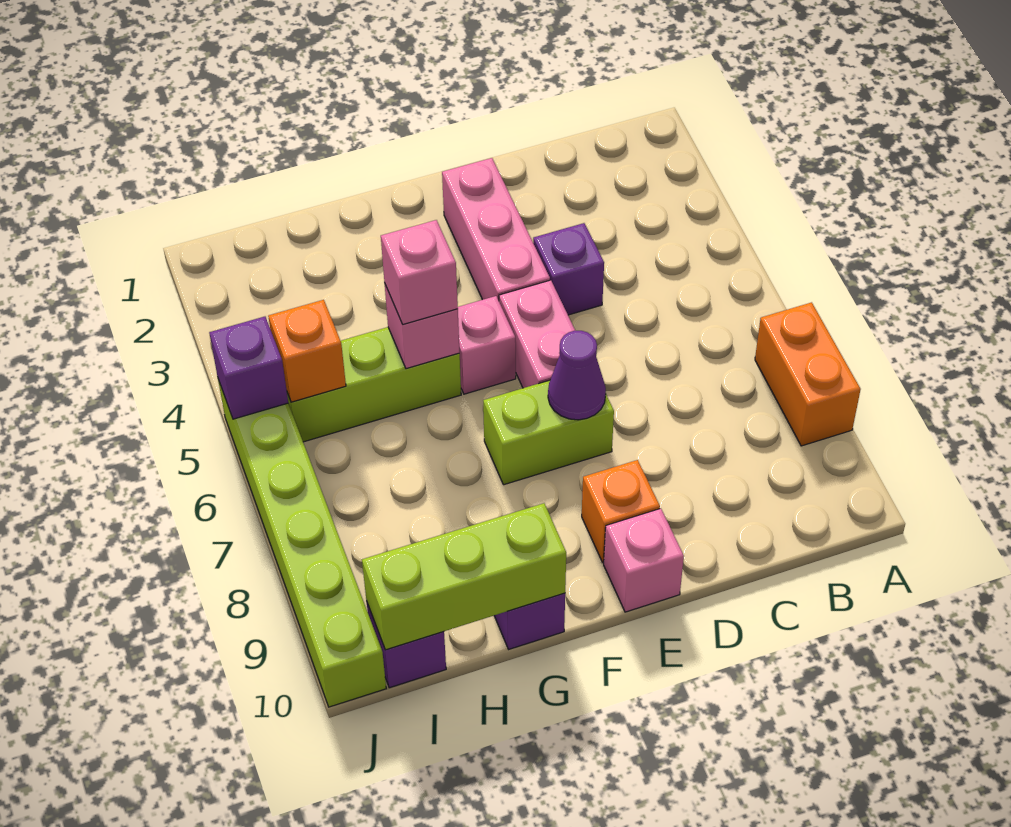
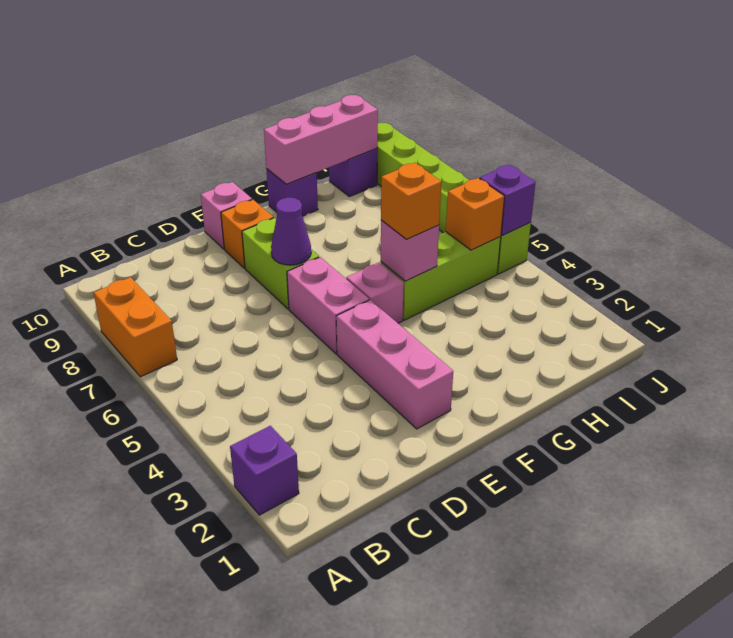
purple brick D4 level 1 -> purple brick A2 level 1
lime brick E7:F7 level 1 -> lime brick E7:E8 level 1
pink brick G5 level 3 -> orange brick G5 level 3
lime brick G10:I10 level 2 -> pink brick G10:I10 level 2

